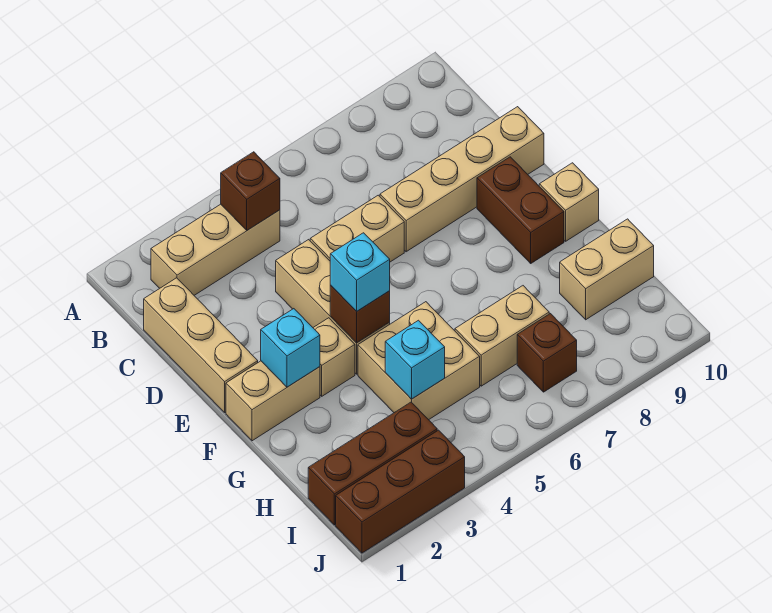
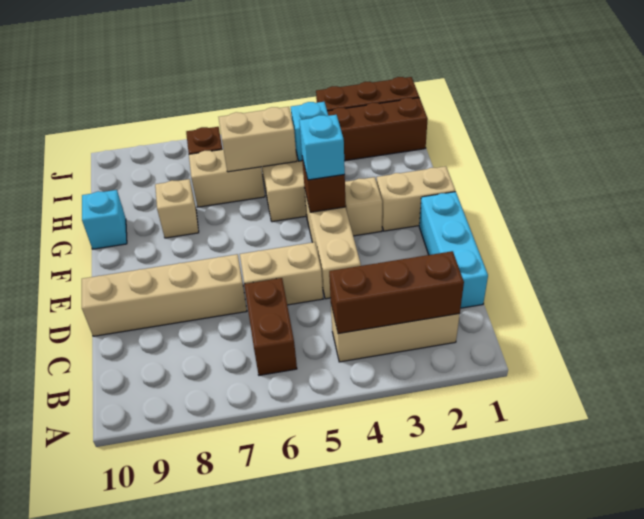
brown brick B4 level 2 -> brown brick B2:B4 level 2
tan brick C1:E1 level 1 -> cyan brick C1:E1 level 1
brown brick E9:F9 level 1 -> brown brick B6:C6 level 1
cyan brick F2 level 2 -> cyan brick G10 level 1
tan brick F10 level 1 -> tan brick G8 level 1
tan brick H9:H10 level 1 -> tan brick H5:H6 level 2

